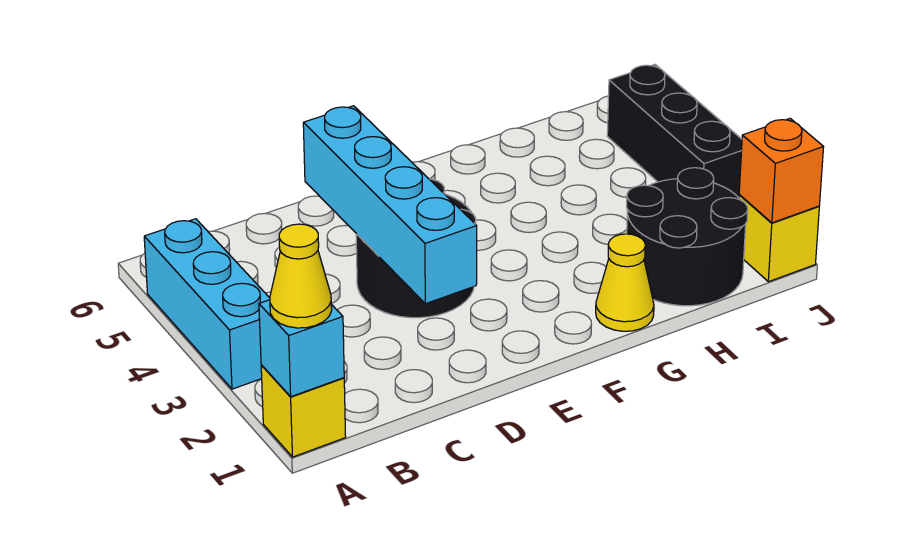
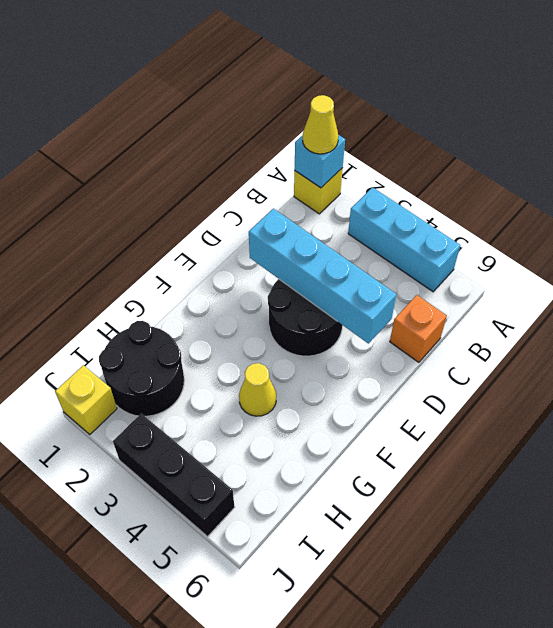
yellow cone G1 level 1 -> yellow cone G4 level 1
orange brick J1 level 2 -> orange brick C6 level 1

